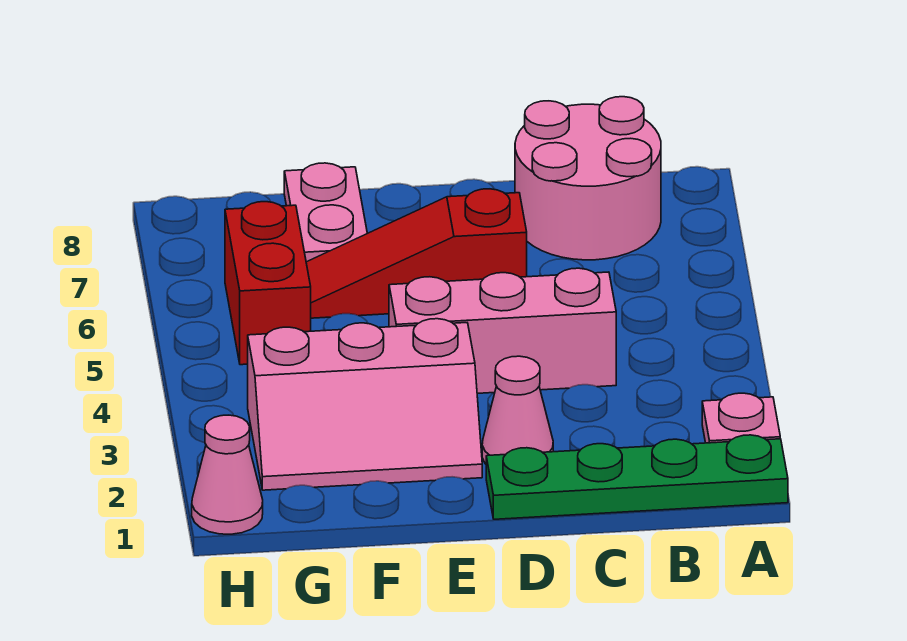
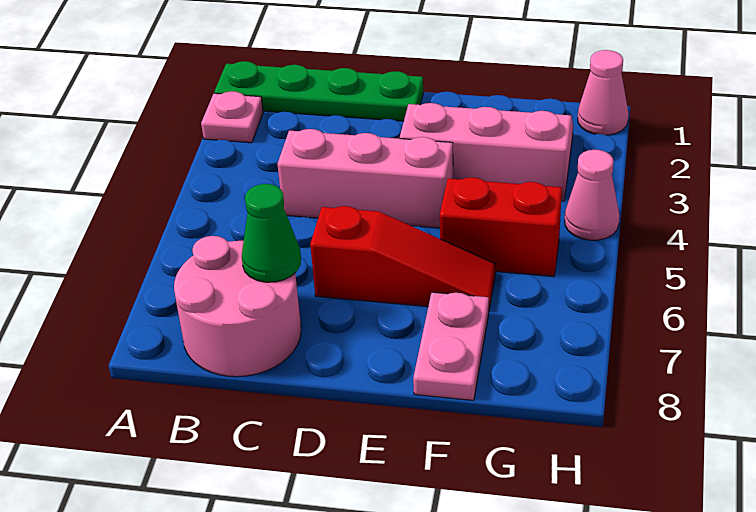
none -> green cone C7 level 2
pink cone D2 level 1 -> pink cone H4 level 1
red brick G5:G6 level 1 -> red brick F5:G5 level 1

